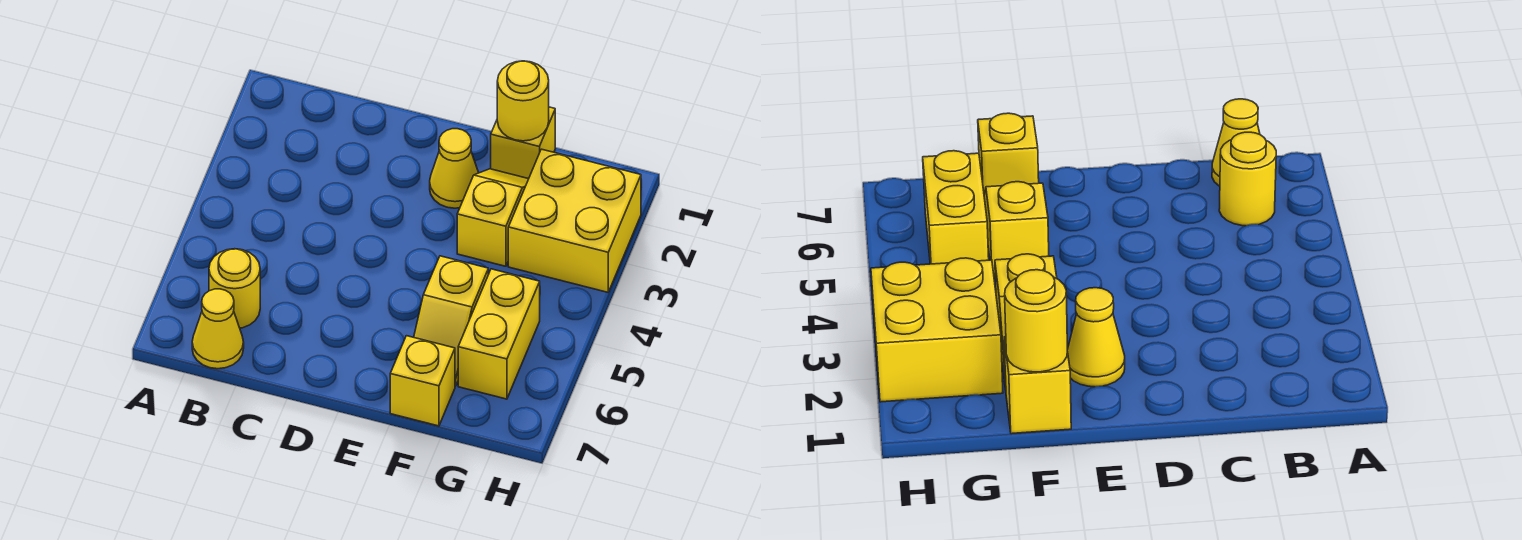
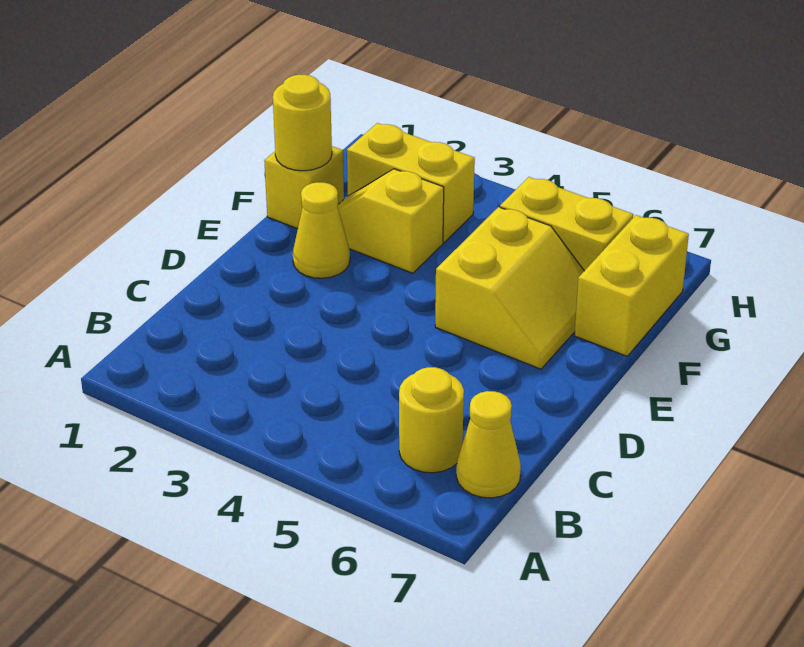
yellow slope F5:F6 level 1 top 5 -> yellow slope E5:F6 level 1 top 5
yellow brick F7 level 1 -> yellow brick F7:G7 level 1
yellow brick G2:H3 level 1 -> yellow brick G2:G3 level 1

